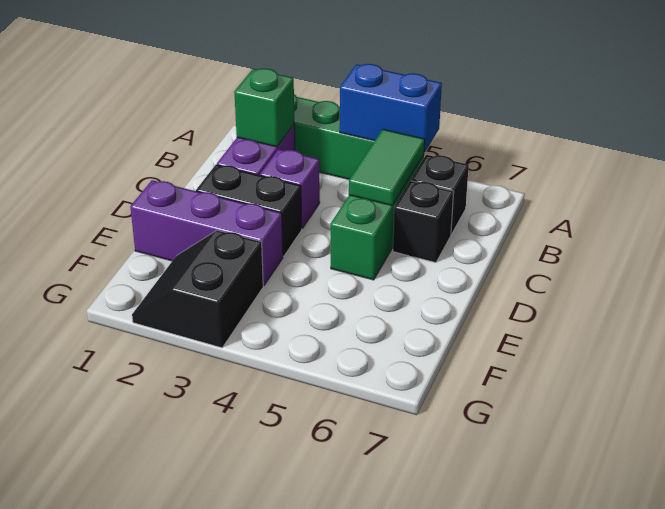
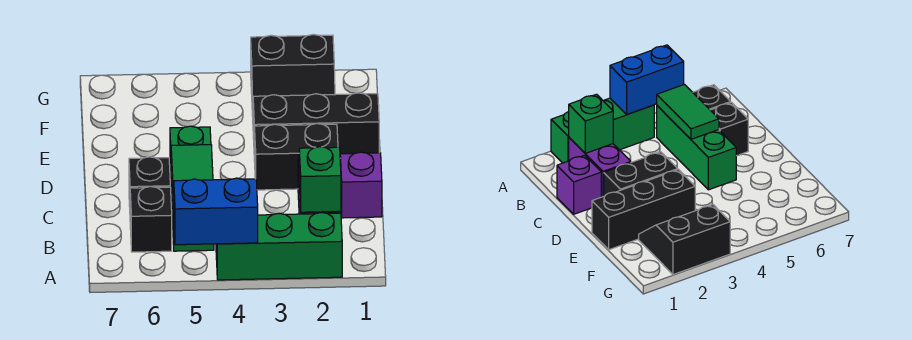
purple brick C3 level 1 -> purple brick C1 level 1
purple brick E1:E3 level 1 -> black brick E1:E3 level 1
black slope F2:G3 level 1 top 3 -> black slope F2:G3 level 1 top G

